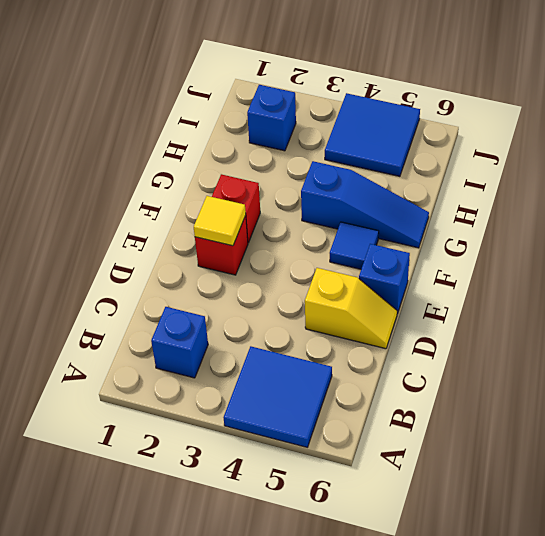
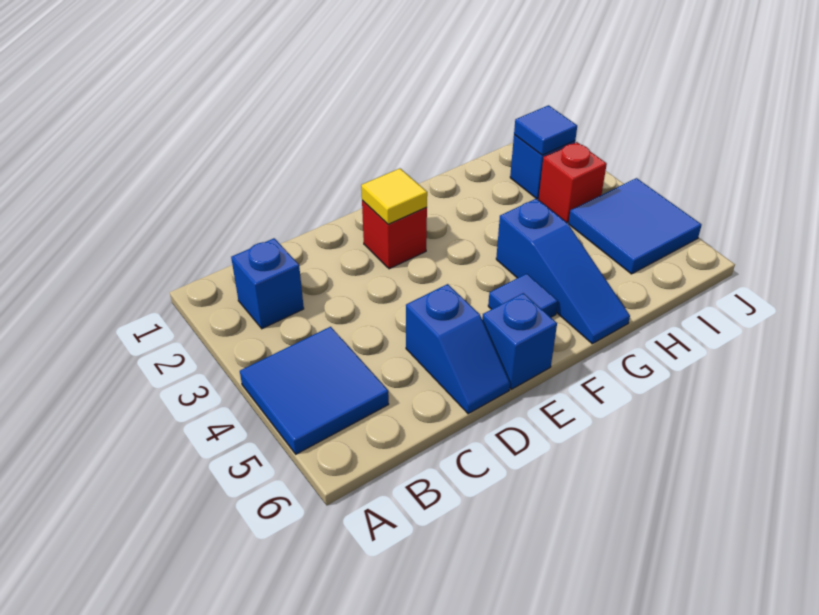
yellow slope D5:D6 level 1 top 5 -> blue slope D5:D6 level 1 top 5
red brick F2 level 1 -> red brick I3 level 1
none -> blue tile I2 level 2

